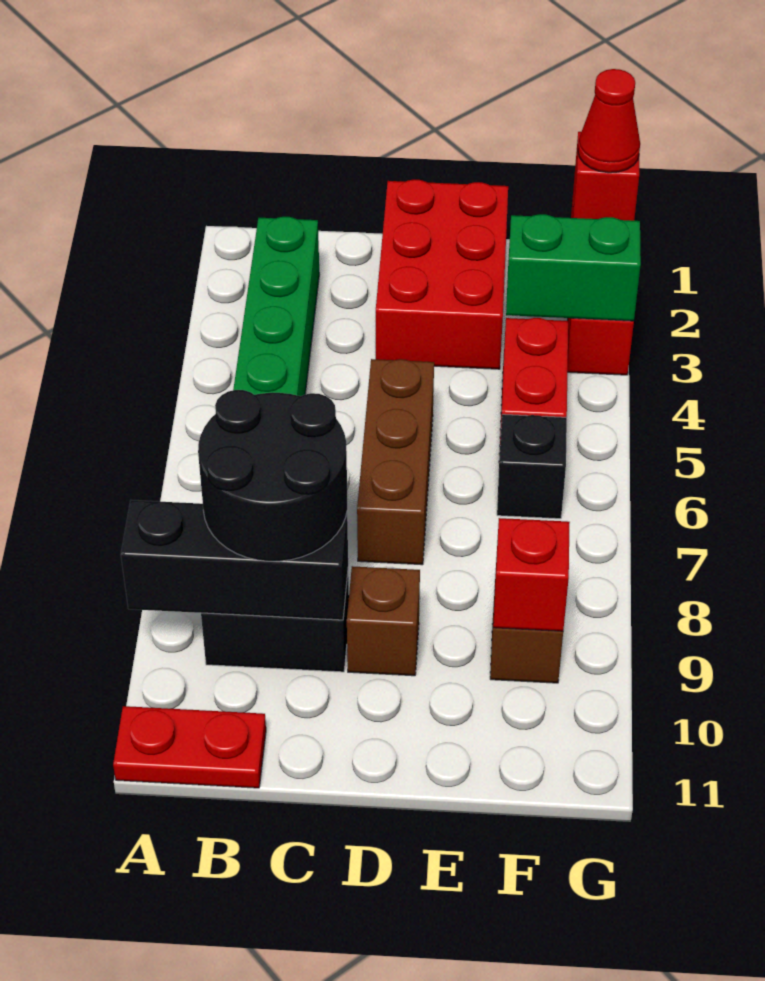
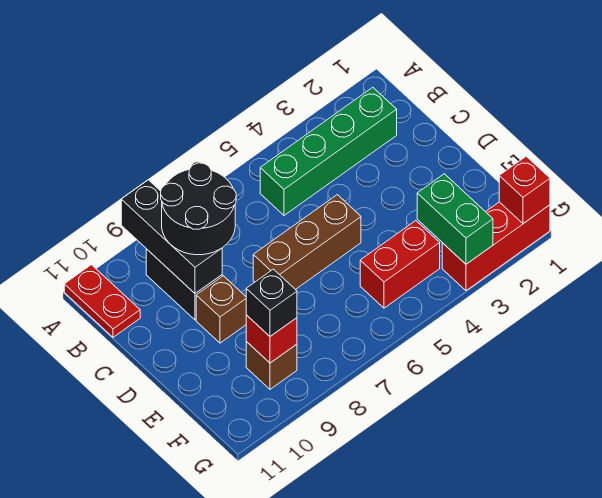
red brick D1:E3 level 1 -> none
black brick F6 level 1 -> black brick F9 level 3
red cone G1 level 3 -> none

